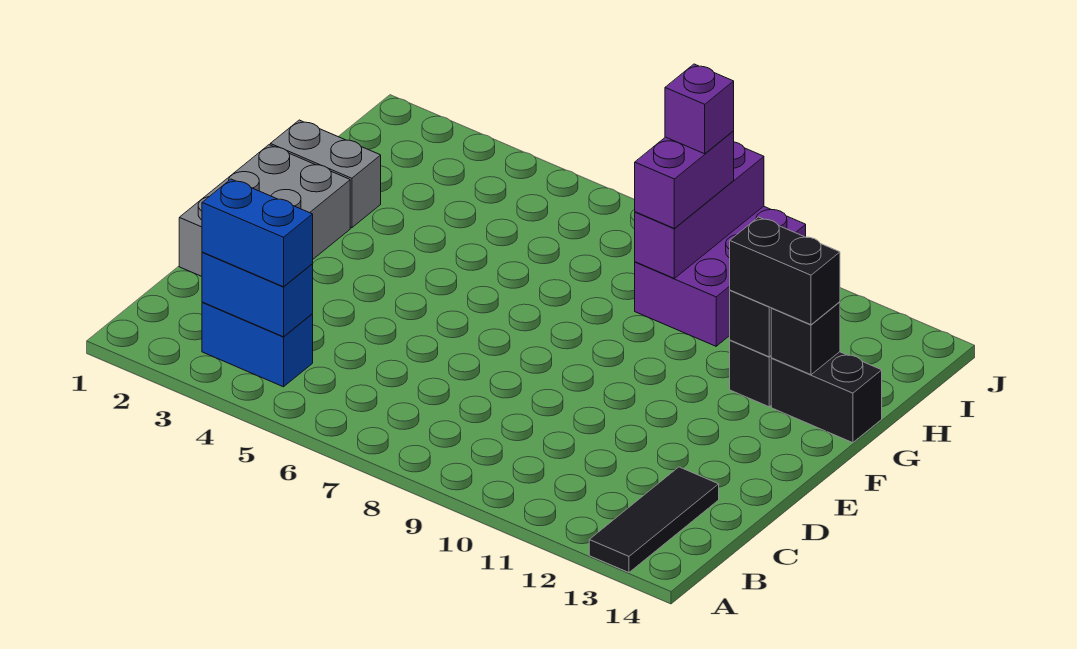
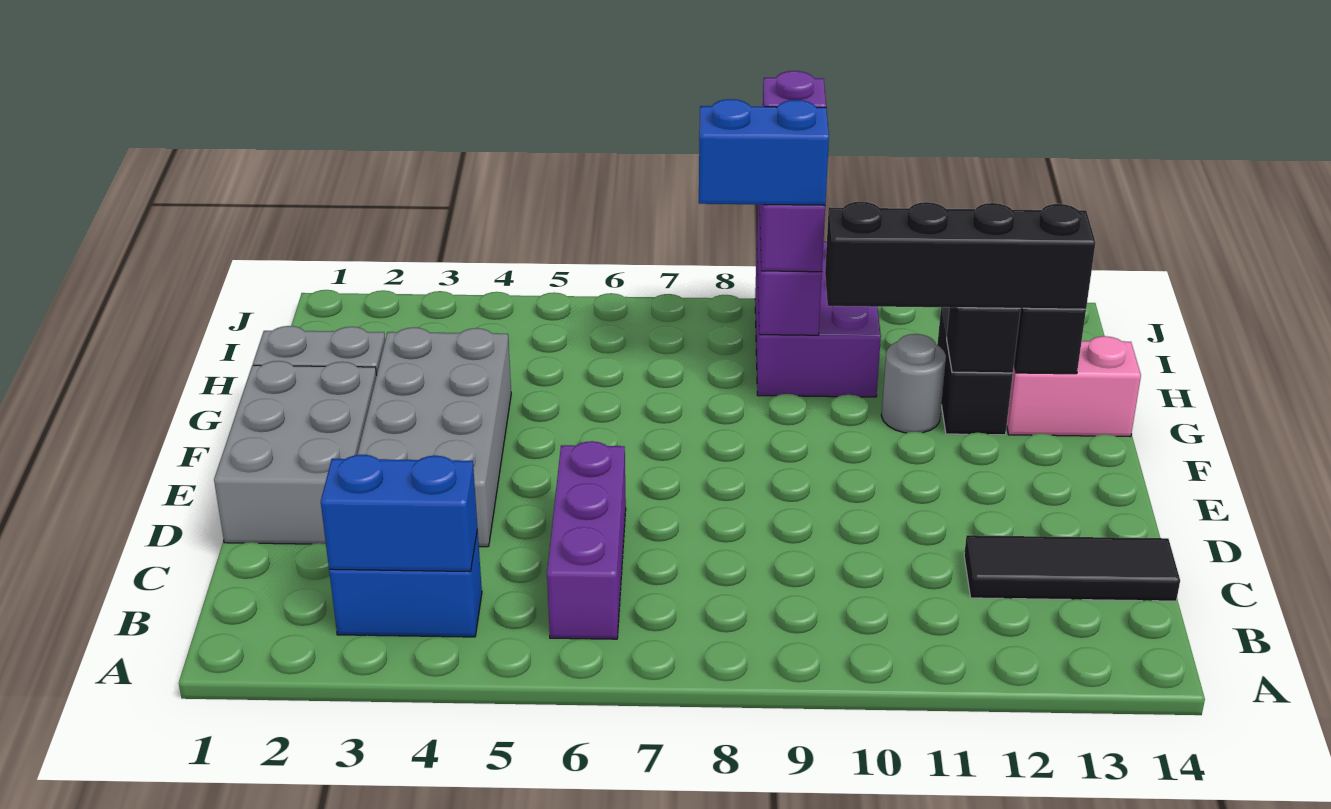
black tile A13:C13 level 1 -> black tile C12:C14 level 1
blue brick B3:B4 level 3 -> blue brick H8:H9 level 4
none -> purple brick B6:D6 level 1
none -> grey brick D3:G4 level 1
none -> grey round brick G11 level 1
black brick G12:G13 level 3 -> black brick G10:G13 level 3
black brick G13:G14 level 1 -> pink brick G13:G14 level 1

